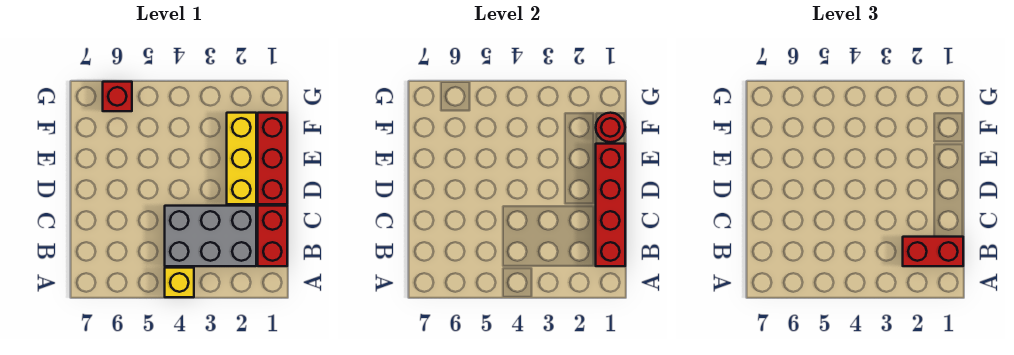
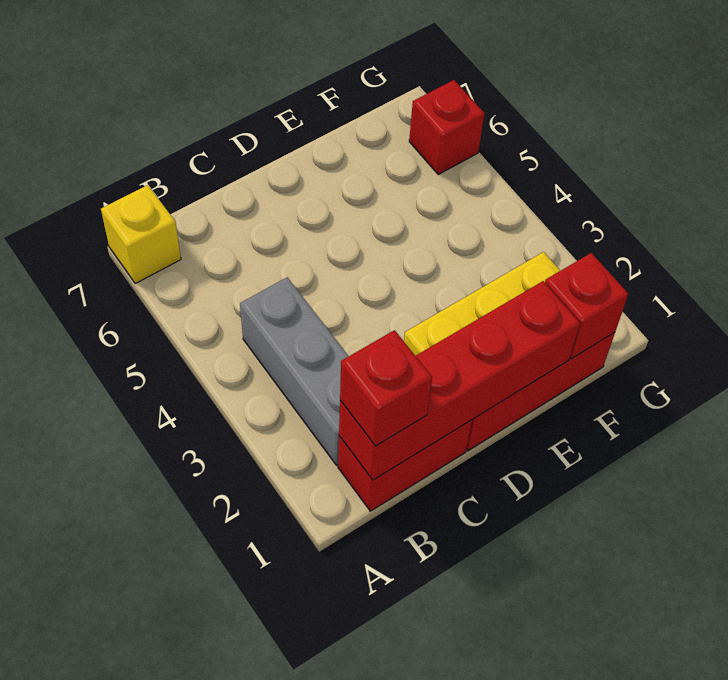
yellow brick A4 level 1 -> yellow brick A7 level 1
red brick B1:B2 level 3 -> red brick B1 level 3
grey brick B2:C4 level 1 -> grey brick B2:B4 level 1
red round brick F1 level 2 -> red brick F1 level 2

